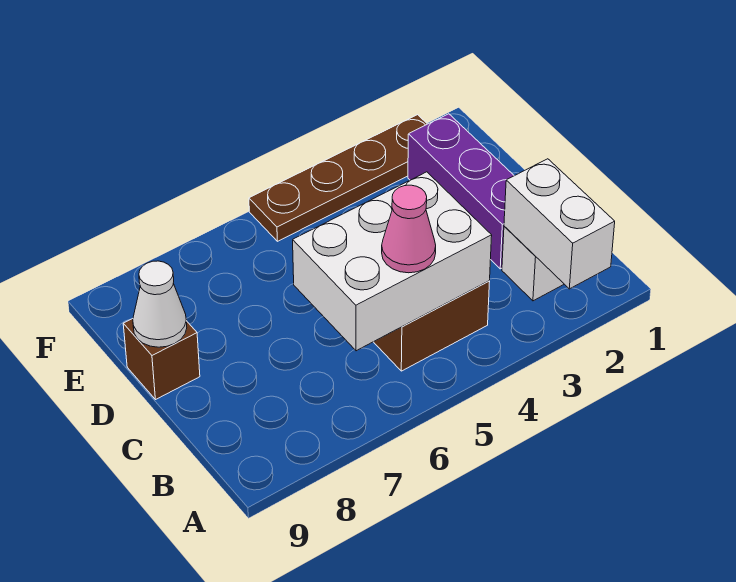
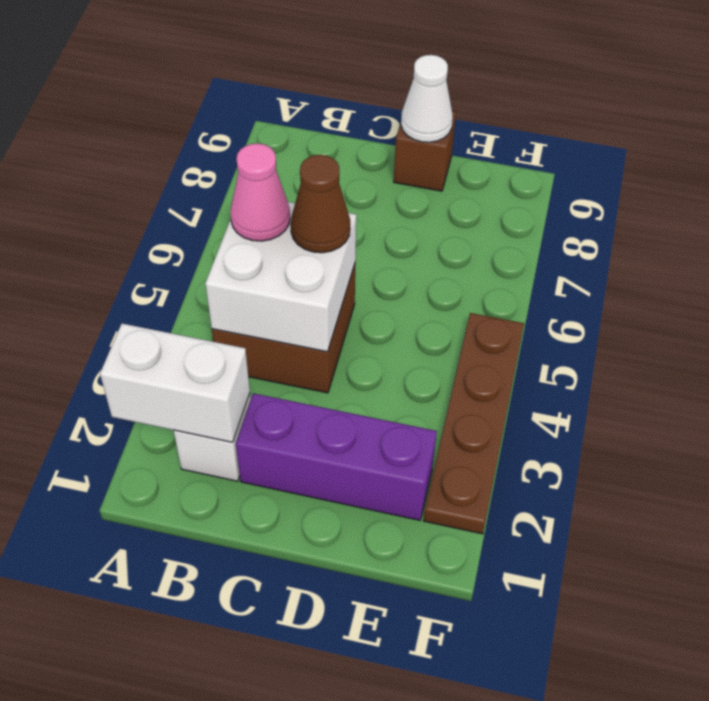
white brick B4:C6 level 2 -> white brick B4:C5 level 2
none -> brown cone C5 level 3

